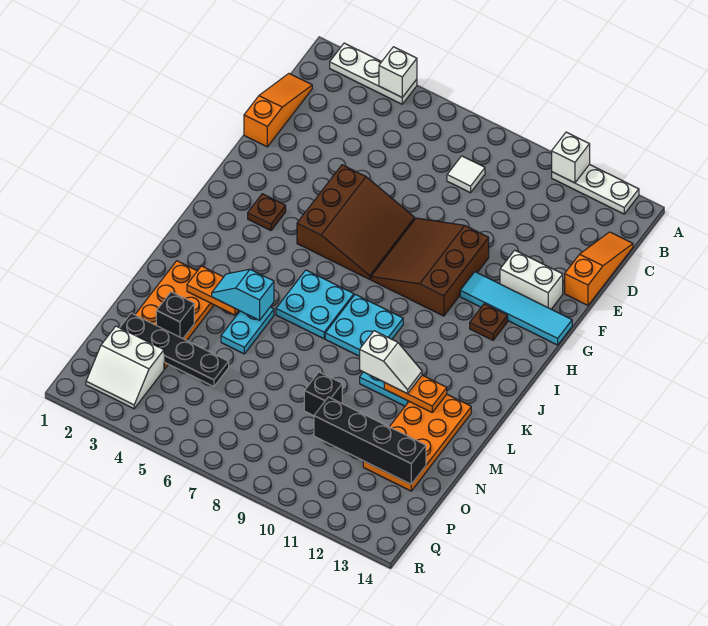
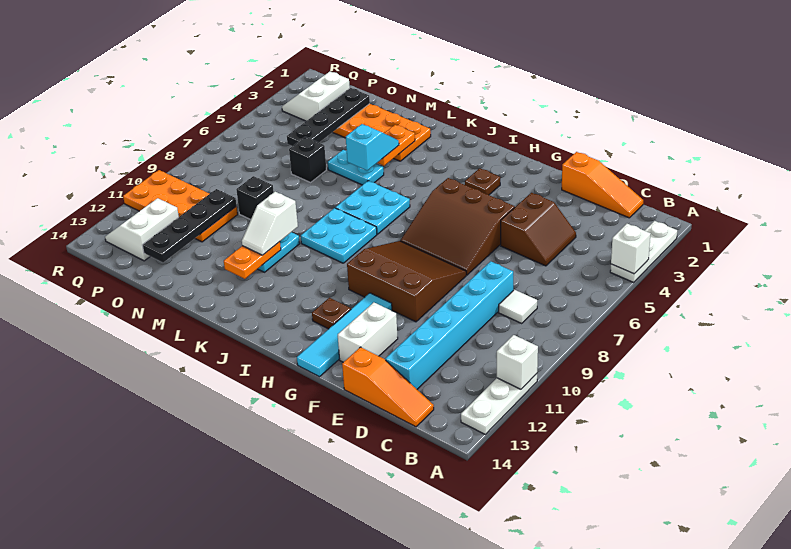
none -> brown slope D4:E5 level 1 top E
none -> cyan brick D8:D13 level 1
orange plate L12:O13 level 1 -> orange plate O10:R11 level 1
black brick N3 level 2 -> black brick N6 level 1
black brick O10:O13 level 2 -> black plate O10:O13 level 2
none -> white slope P12:Q13 level 1 top P

